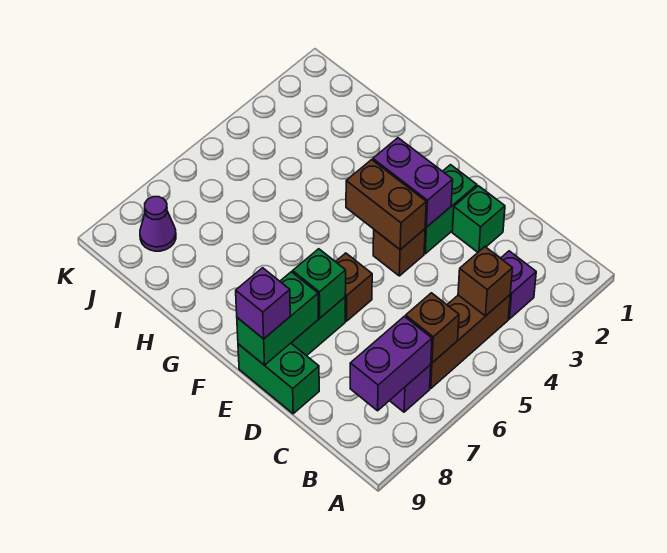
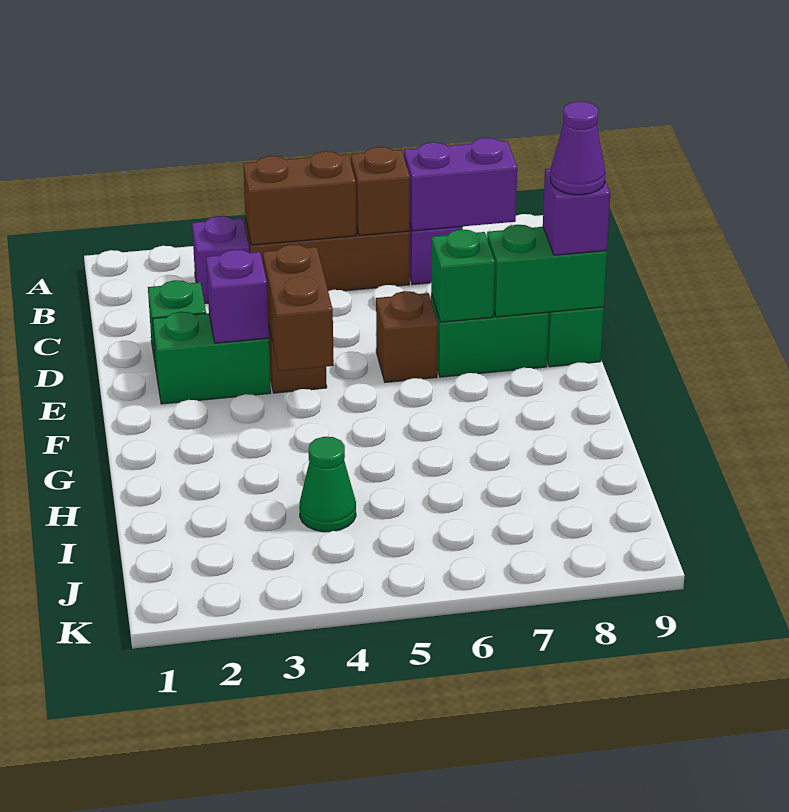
brown brick B4 level 2 -> brown brick B4:B5 level 2
purple brick E3:F3 level 2 -> purple brick E3 level 2
none -> green cone I4 level 1
purple cone J8 level 1 -> purple cone E9 level 4

